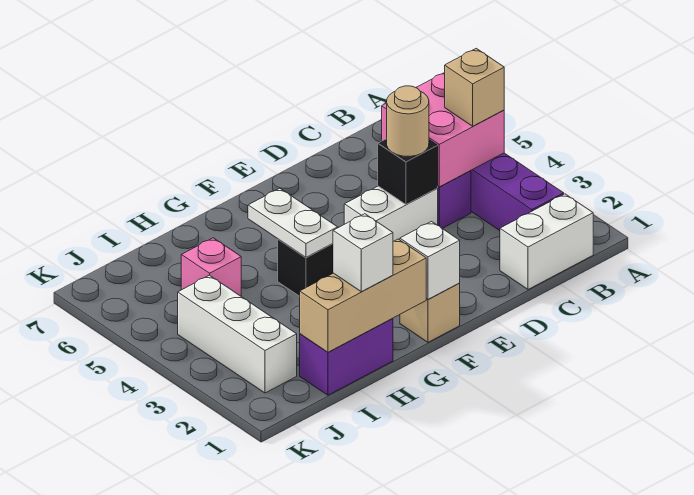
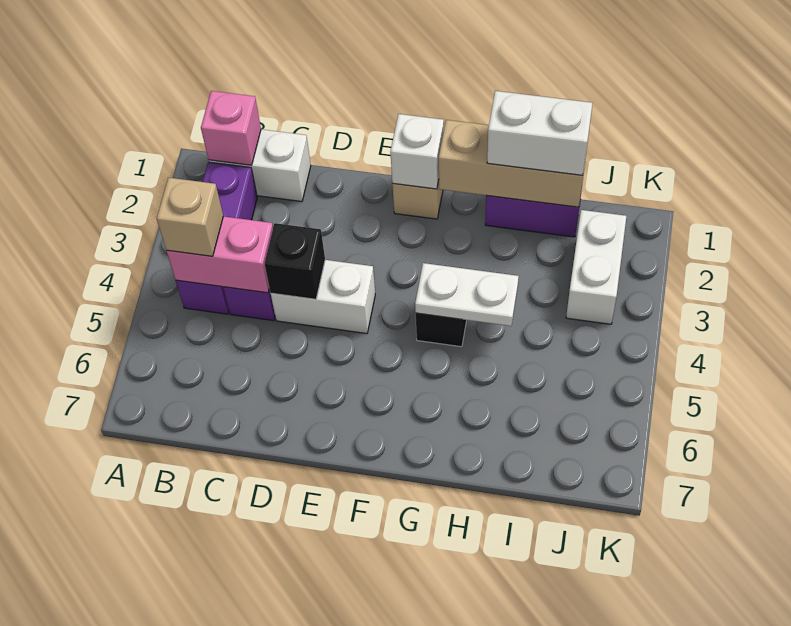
pink brick B4:C5 level 2 -> pink brick B4:C4 level 2
tan round brick D4 level 3 -> none
white plate G4:G5 level 2 -> white plate G4:H4 level 2
white brick H1 level 3 -> white brick H1:I1 level 3
pink brick I5 level 1 -> pink brick B1 level 2
white brick J2:J4 level 1 -> white brick J2:J3 level 1

